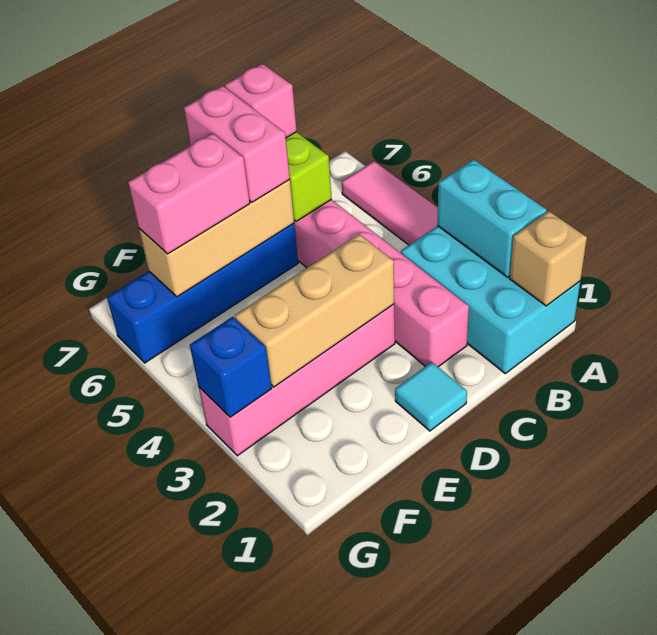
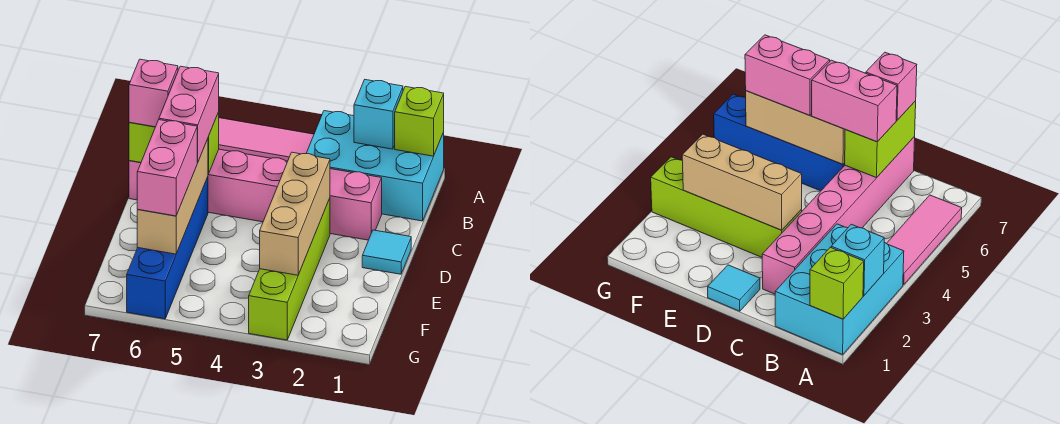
tan brick A1 level 2 -> lime brick A1 level 2
cyan brick A2:A3 level 2 -> cyan brick A2 level 2
pink brick D3:G3 level 1 -> lime brick D3:G3 level 1
pink brick D6:D7 level 3 -> pink brick C6:D6 level 3
blue brick G3 level 2 -> none

